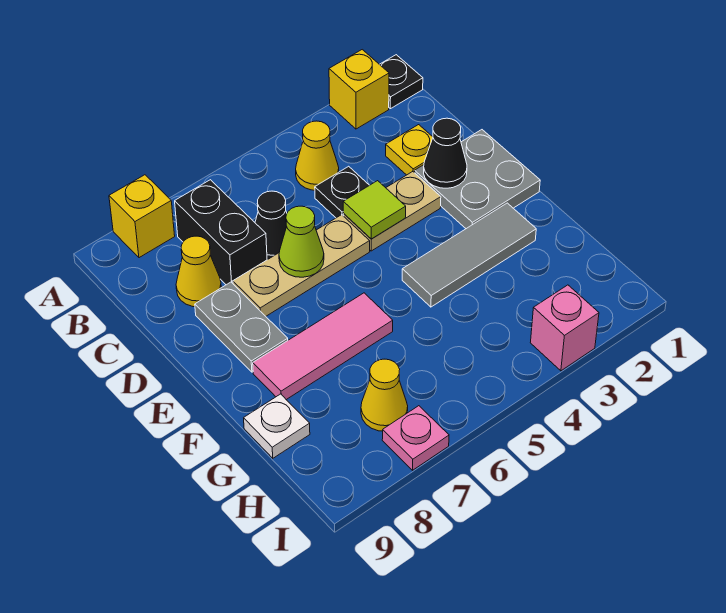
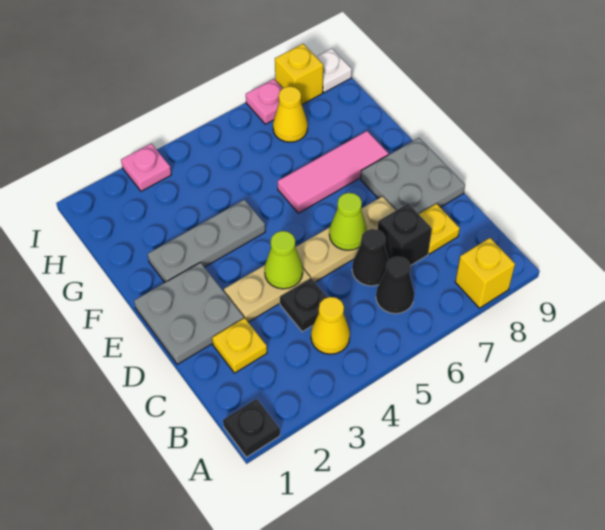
yellow brick A2 level 1 -> yellow brick I8 level 1
black brick B7:C7 level 1 -> black brick C7 level 1
yellow cone C8 level 1 -> yellow plate C8 level 1
black cone D2 level 2 -> black cone B6 level 1
lime tile D4 level 2 -> lime cone D4 level 2
grey plate D8:E8 level 1 -> grey plate D8:E9 level 1
grey tile F2:F4 level 1 -> grey plate F2:F4 level 1
white plate G9 level 1 -> white plate I9 level 1
pink brick I3 level 1 -> pink plate I3 level 1

